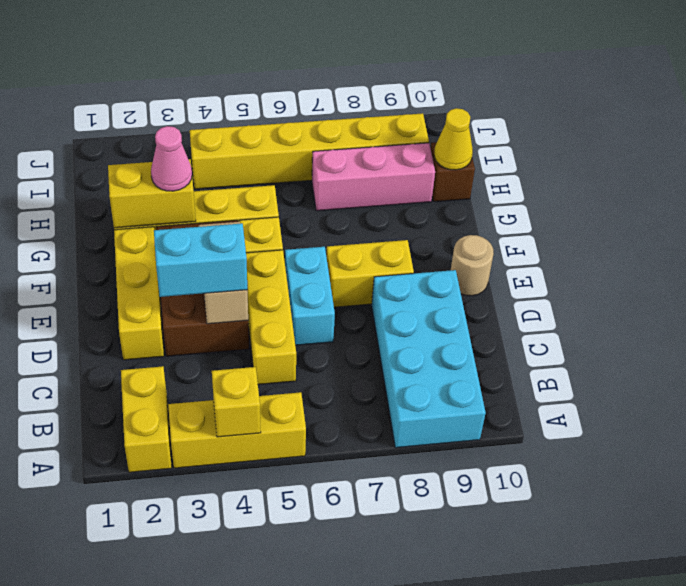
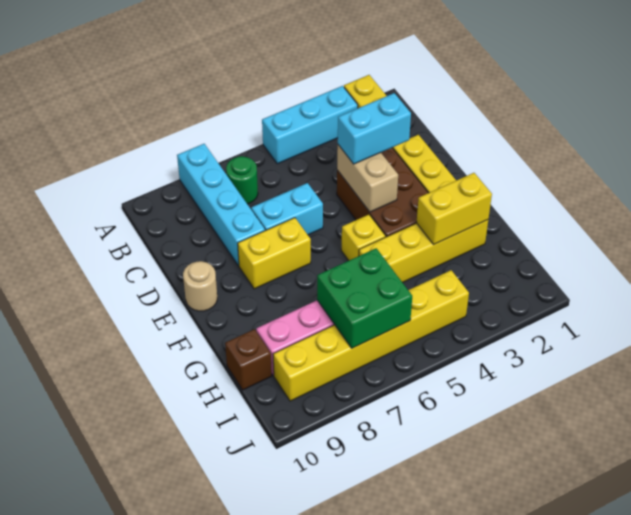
yellow brick A3:A5 level 1 -> cyan brick A3:A5 level 1
yellow brick A4 level 2 -> none
cyan brick A8:D9 level 1 -> cyan brick A8:D8 level 1
none -> green round brick B7 level 1
yellow brick C5:E5 level 1 -> none
cyan brick D6:E6 level 1 -> cyan brick D6:D7 level 1
pink cone G3 level 3 -> none
none -> green brick H6:I7 level 2
yellow cone H10 level 2 -> none

